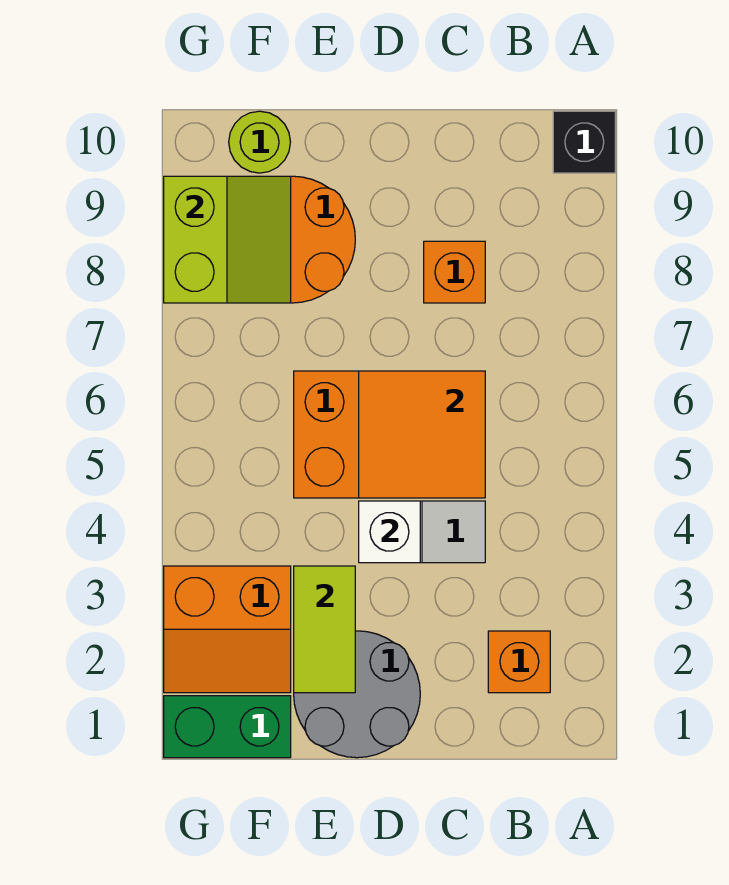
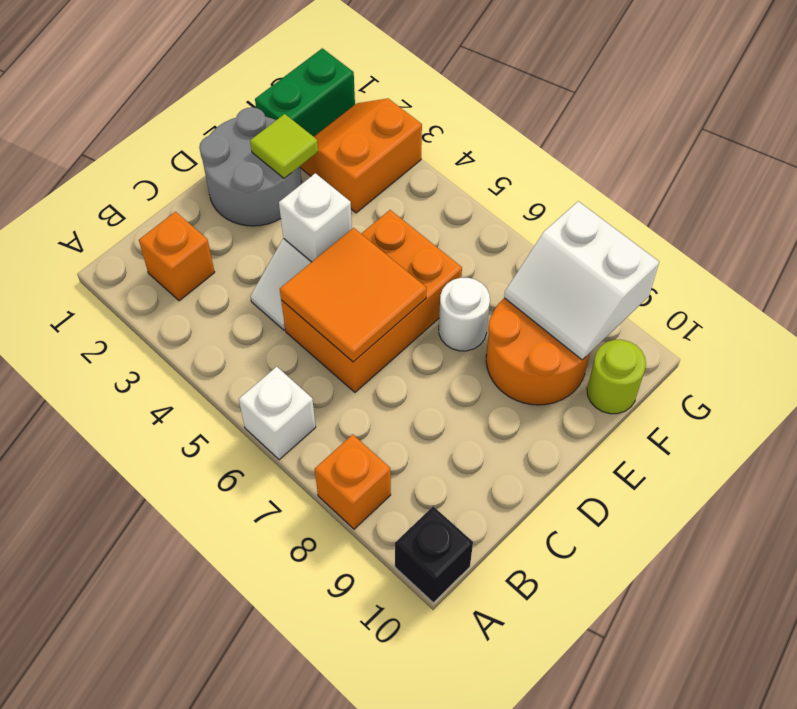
none -> white brick A6 level 1
orange brick C8 level 1 -> orange brick A8 level 1
lime tile E2:E3 level 2 -> lime tile E2 level 2
none -> white round brick E7 level 1
lime slope F8:G9 level 2 top G -> white slope F8:G9 level 2 top G

